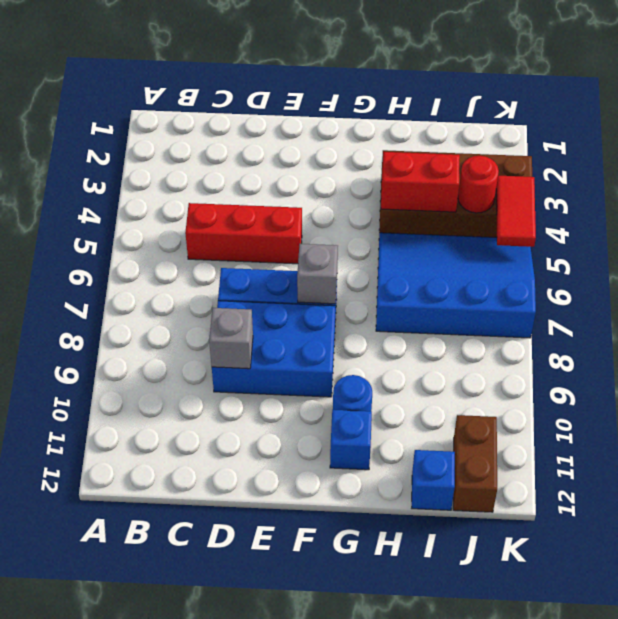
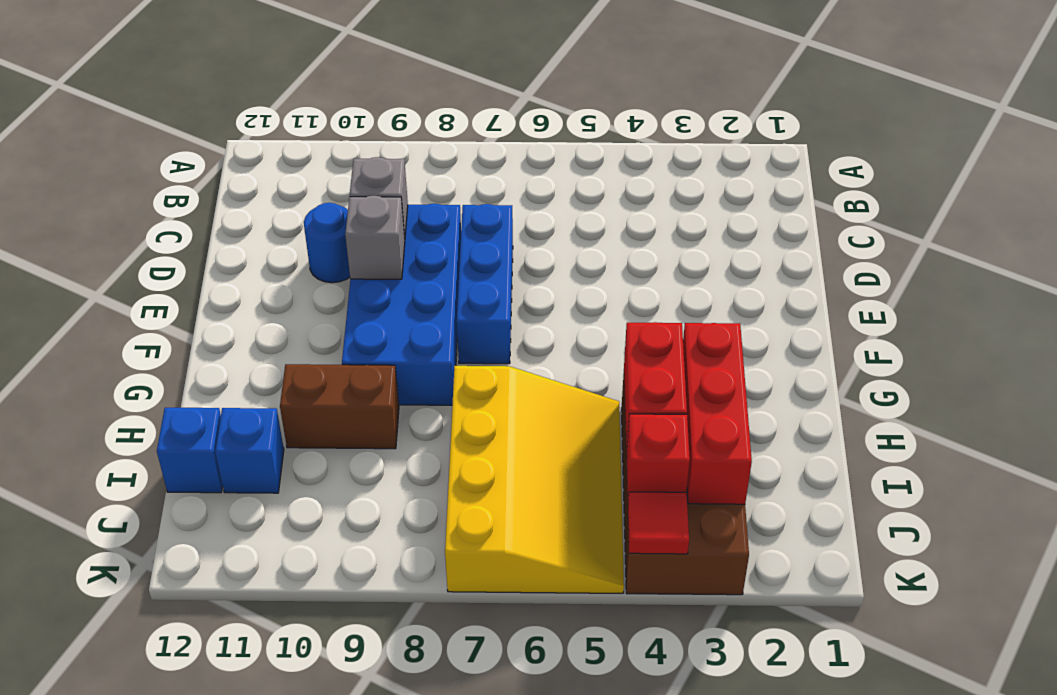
red brick C5:E5 level 1 -> red brick H3:J3 level 2
blue brick D8:F9 level 1 -> blue brick D8:G9 level 1
grey brick F7 level 2 -> grey brick E9 level 2
blue round brick G10 level 1 -> blue round brick D10 level 1
blue brick G11 level 1 -> blue brick I11 level 1
blue slope H5:K7 level 1 top 7 -> yellow slope H5:K7 level 1 top 7
red round brick J4 level 2 -> red brick J4 level 2
brown brick J11:J12 level 1 -> brown brick H9:H10 level 1
red tile K4:K5 level 2 -> red tile K4 level 2

